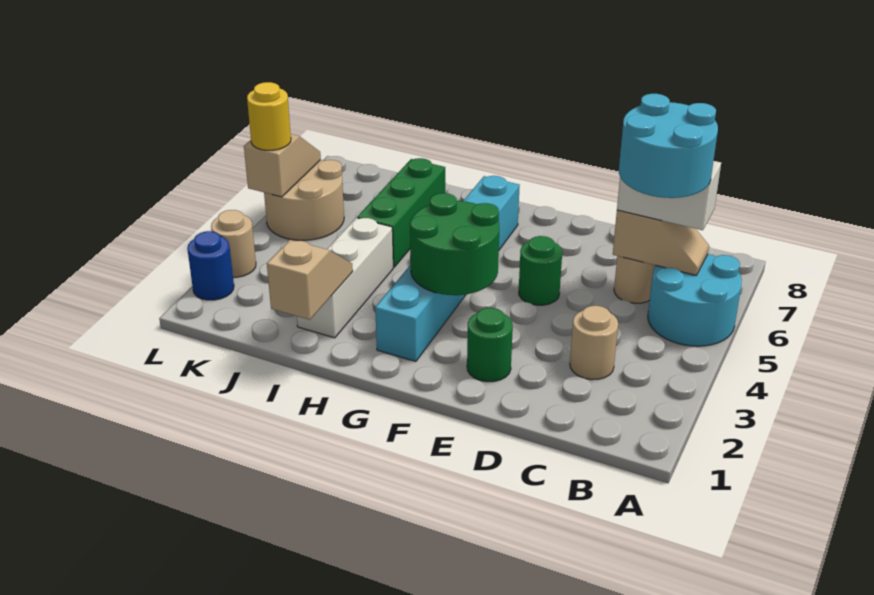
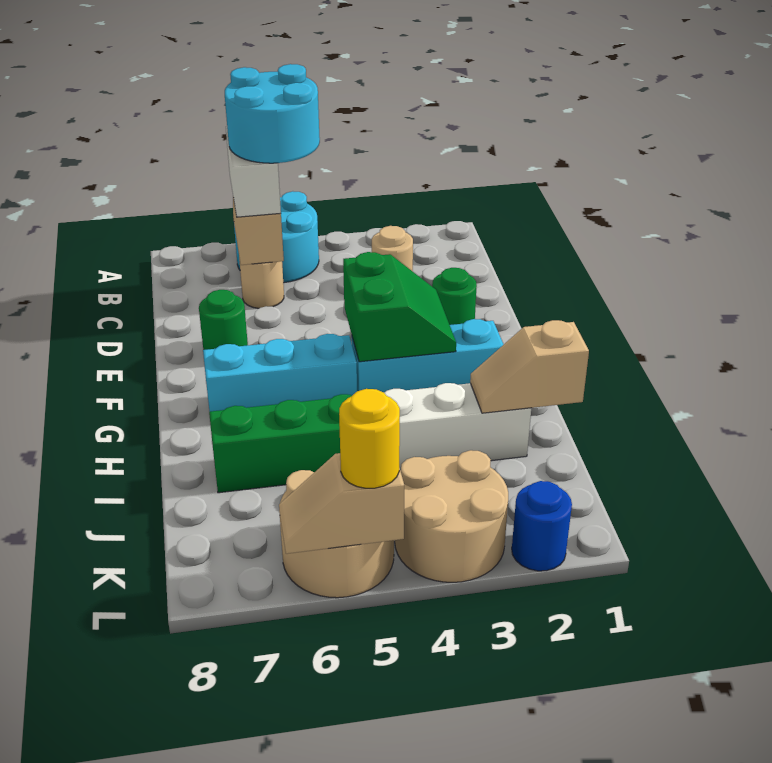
green round brick E5 level 1 -> green round brick E7 level 1
green round brick F3:G4 level 2 -> green slope F3:G4 level 2 top 4
tan round brick L3 level 1 -> tan round brick K3:L4 level 1

